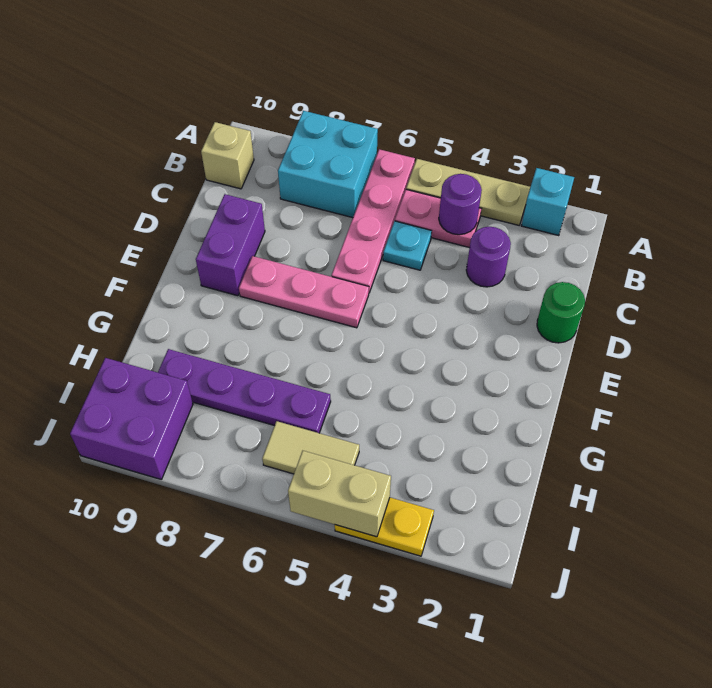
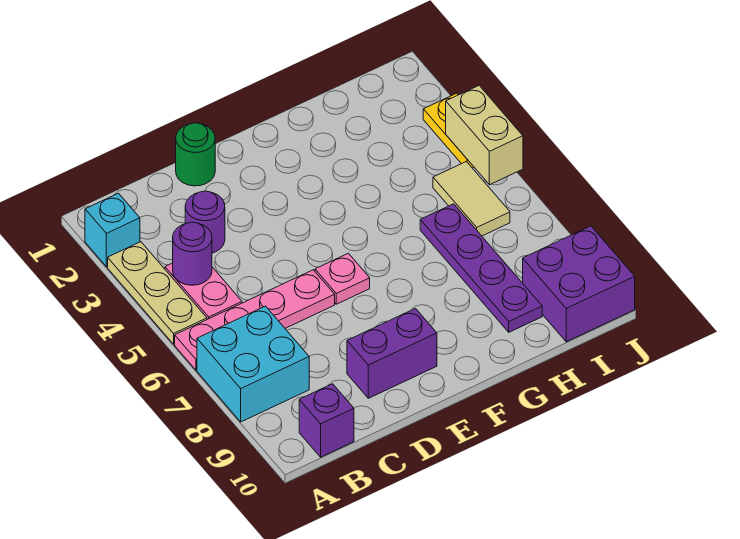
tan brick B10 level 1 -> purple brick B10 level 1
cyan plate C5 level 1 -> none
pink plate E6:E8 level 1 -> pink plate E6 level 1

